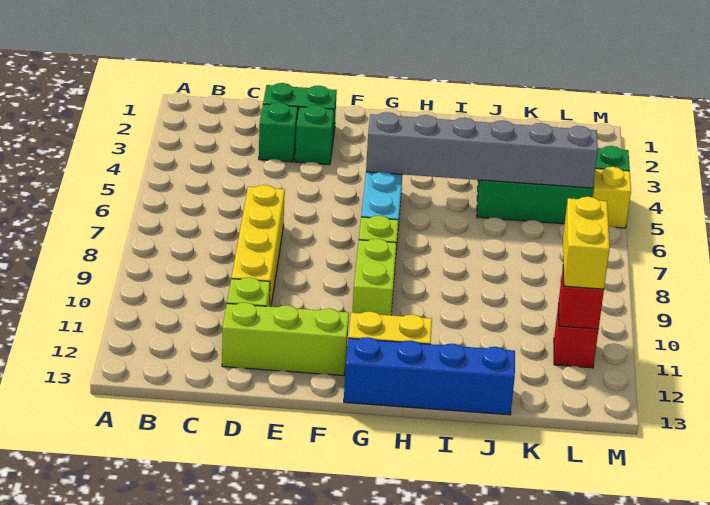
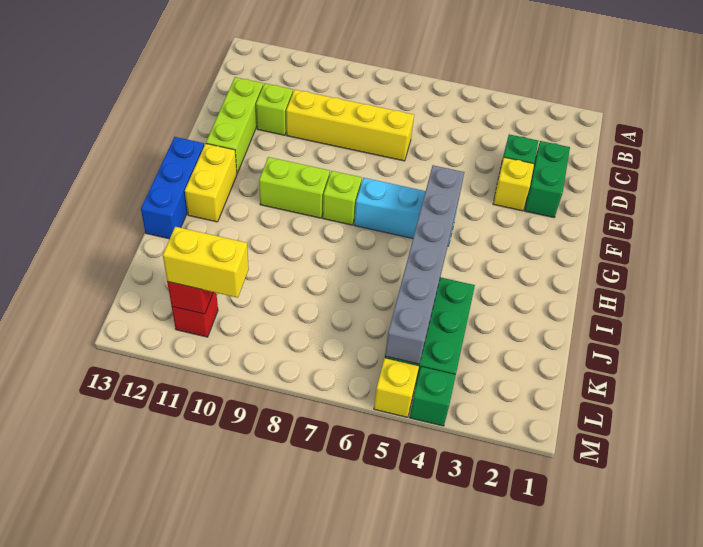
green brick E3 level 1 -> yellow brick E3 level 1
blue brick G13:J13 level 1 -> blue brick G13:I13 level 1

